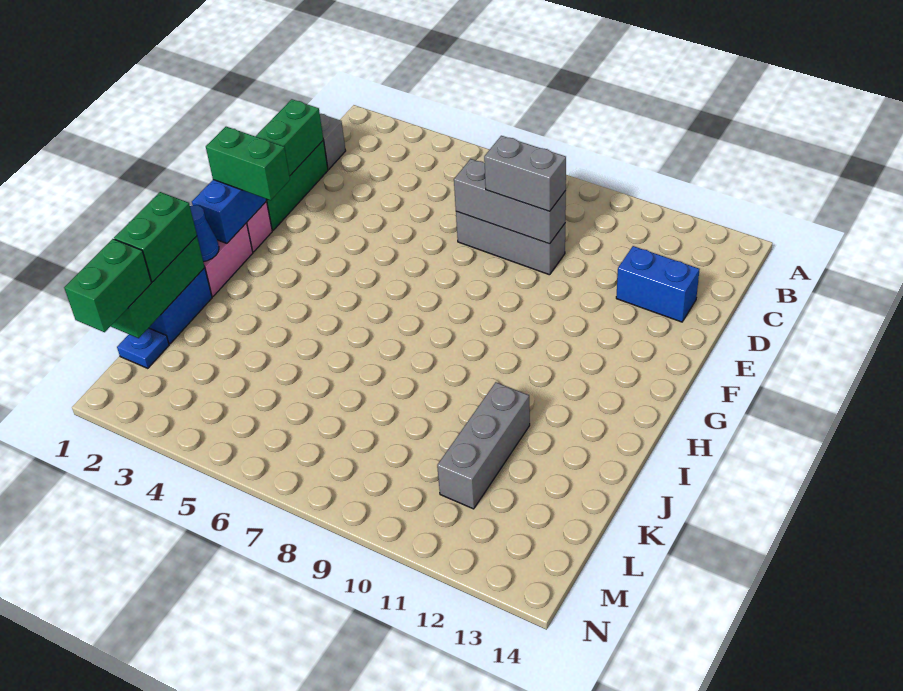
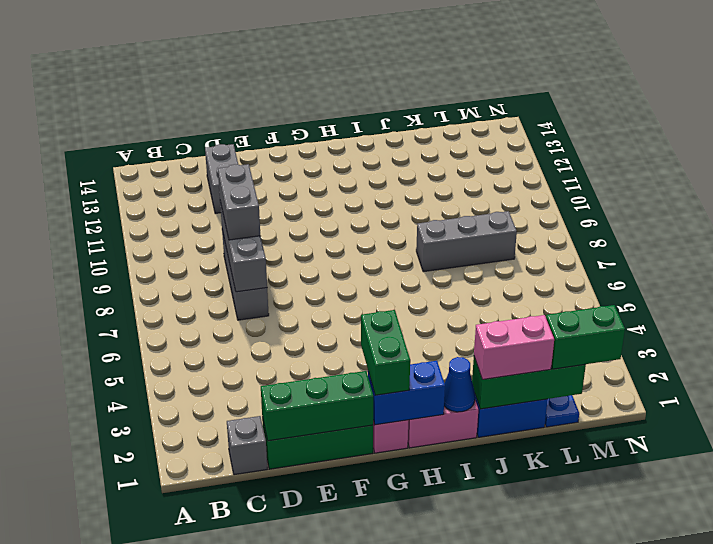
blue brick D12:D13 level 1 -> grey brick D12:D13 level 1
green brick J1:K1 level 3 -> pink brick J1:K1 level 3
grey brick J11:L11 level 1 -> grey brick J8:L8 level 1

